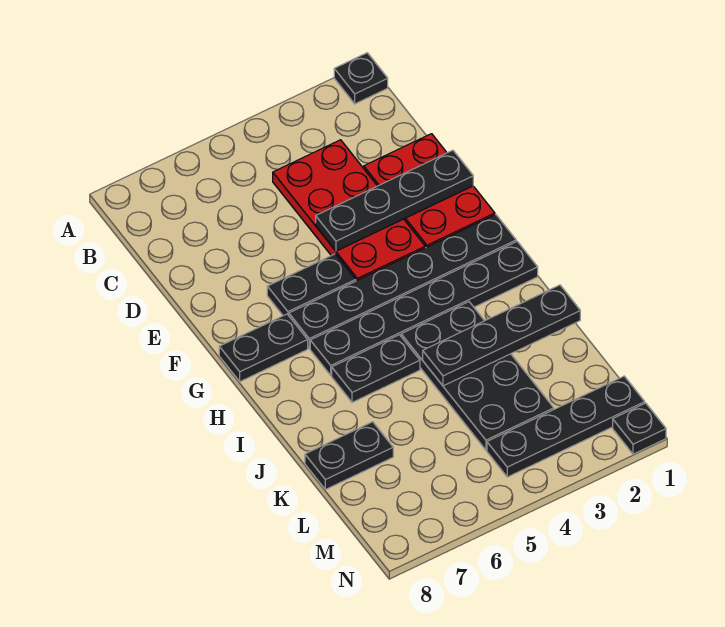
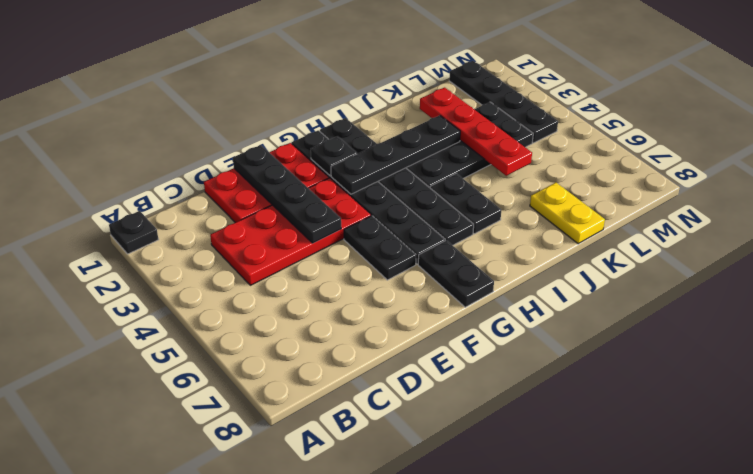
black plate J1:J4 level 2 -> black plate G3:J3 level 2
none -> red plate K2:K5 level 2
black plate K7:K8 level 1 -> yellow plate K7:K8 level 1
black plate N1 level 1 -> black plate G2 level 2

